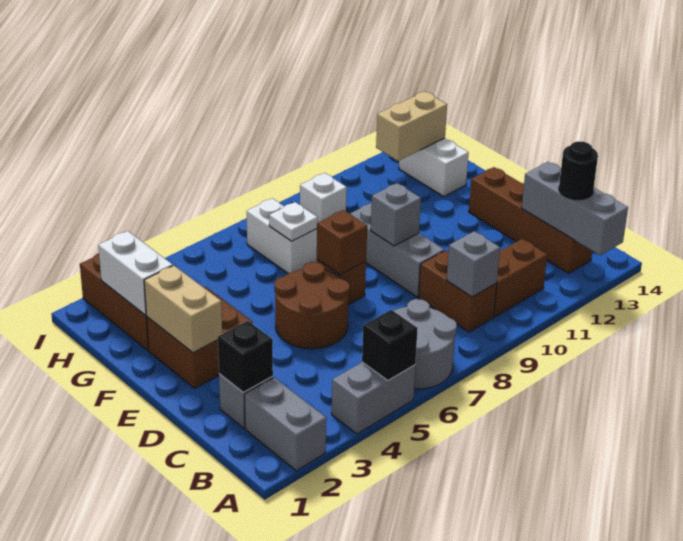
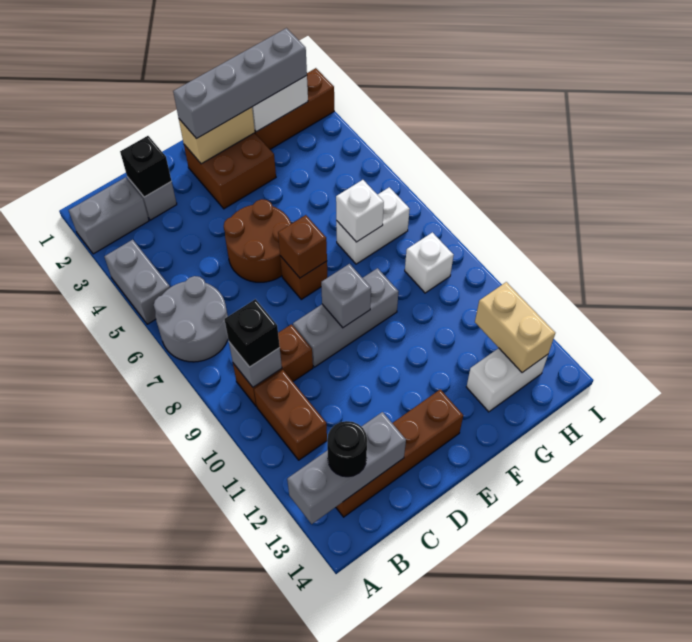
black brick A5 level 2 -> black brick B9 level 3
none -> grey brick E2:H2 level 3
white plate G7 level 2 -> white brick G7 level 2

